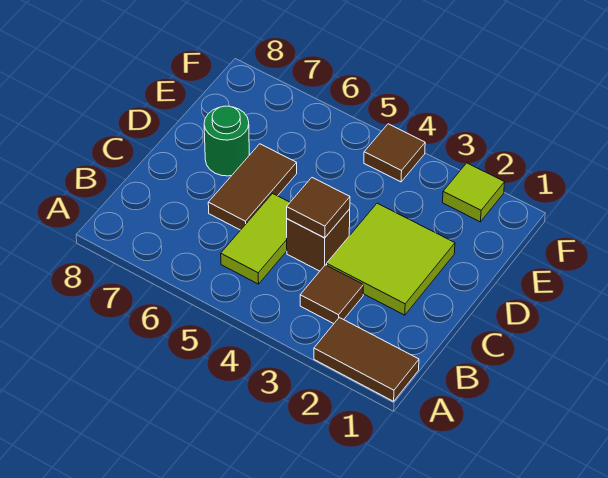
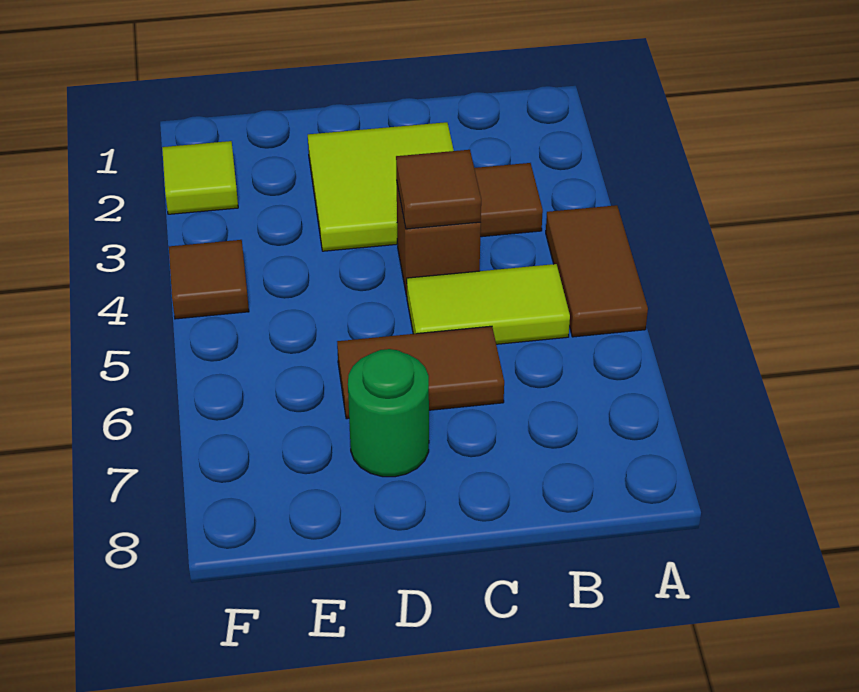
brown tile A1:A2 level 1 -> brown tile A4:A5 level 1

